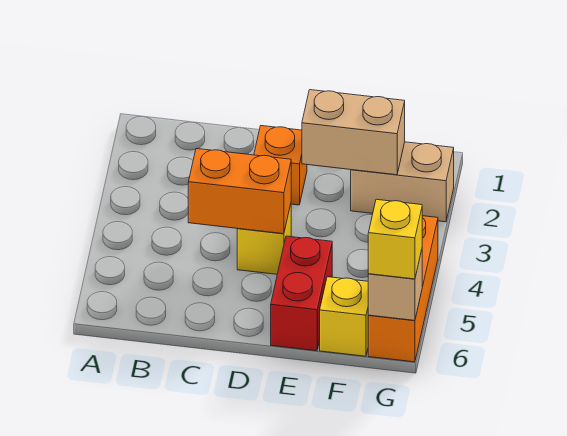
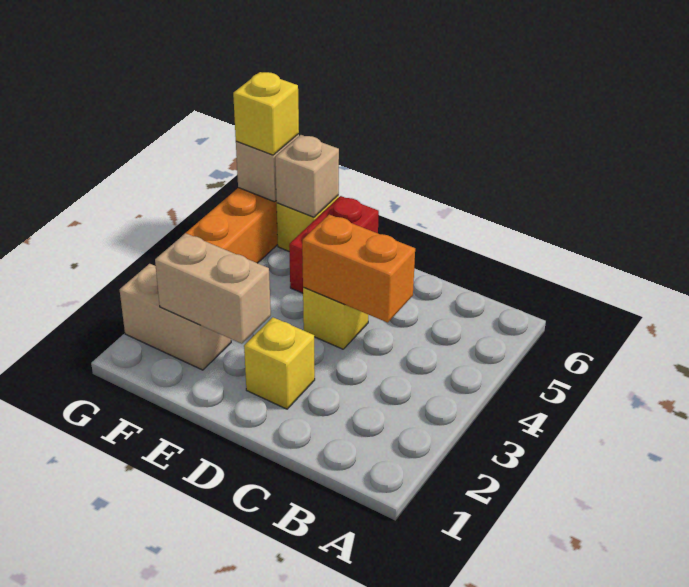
orange brick D2 level 1 -> yellow brick D2 level 1
none -> tan brick F6 level 2

